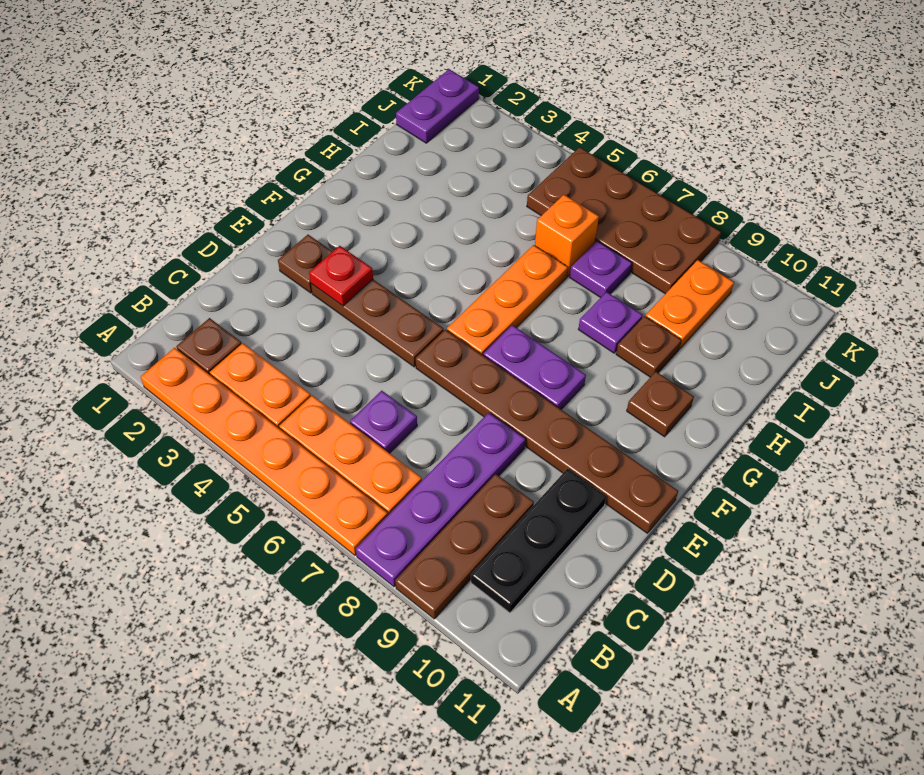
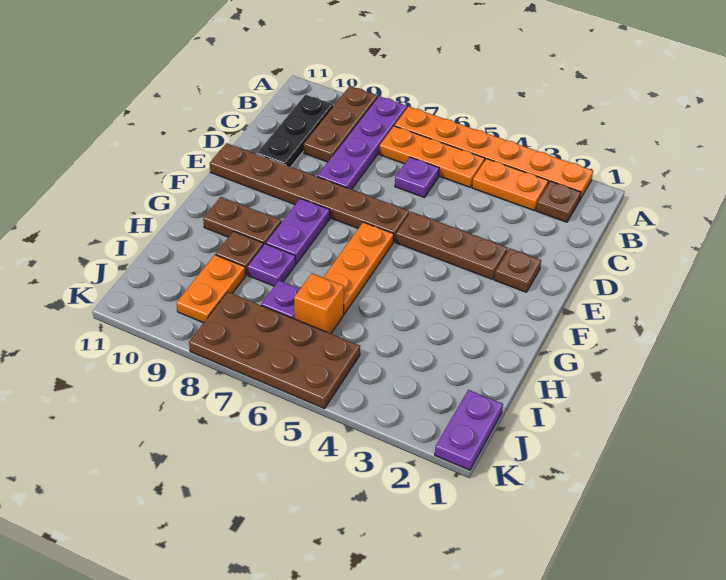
red plate E3 level 2 -> none
purple plate F7:F8 level 1 -> purple plate F8:G8 level 1
brown plate G10 level 1 -> brown plate G9:G10 level 1

